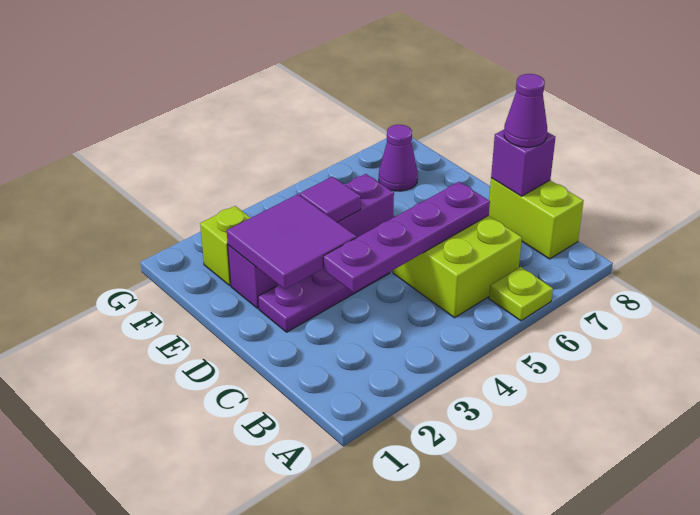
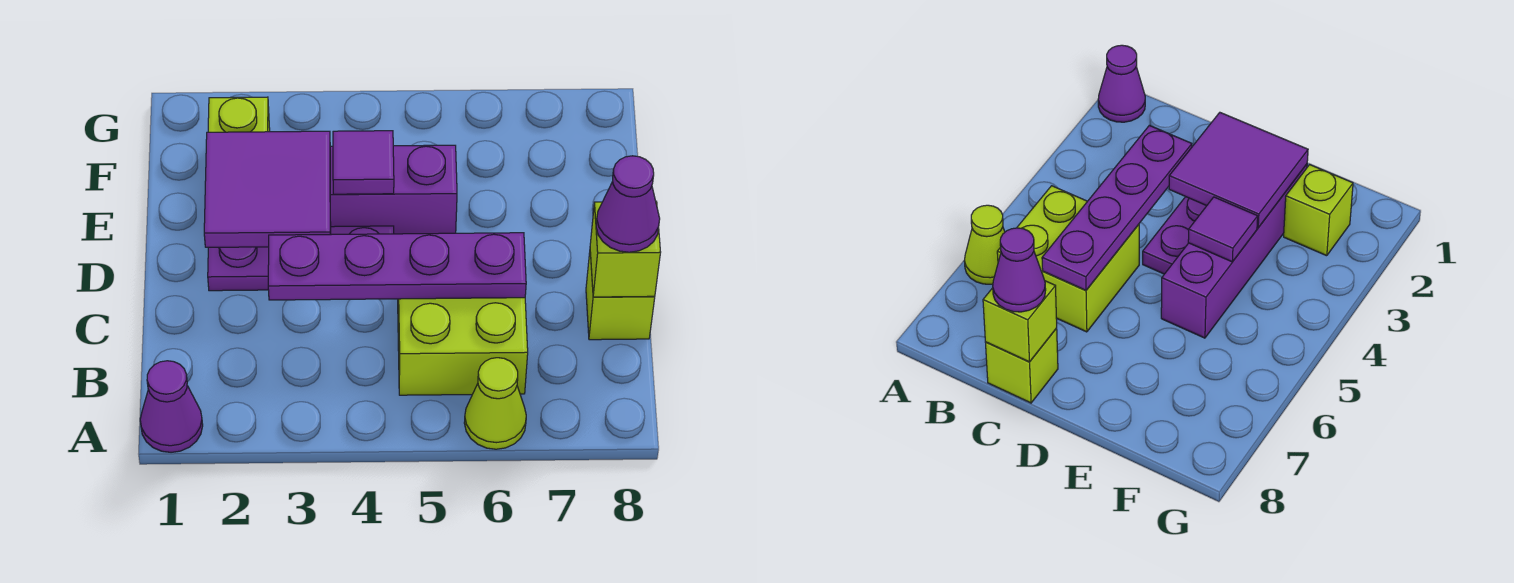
lime plate A6 level 1 -> lime cone A6 level 1
lime brick B8:C8 level 1 -> lime brick C8 level 1
purple brick C8 level 2 -> lime brick C8 level 2
purple cone F7 level 1 -> purple cone A1 level 1

